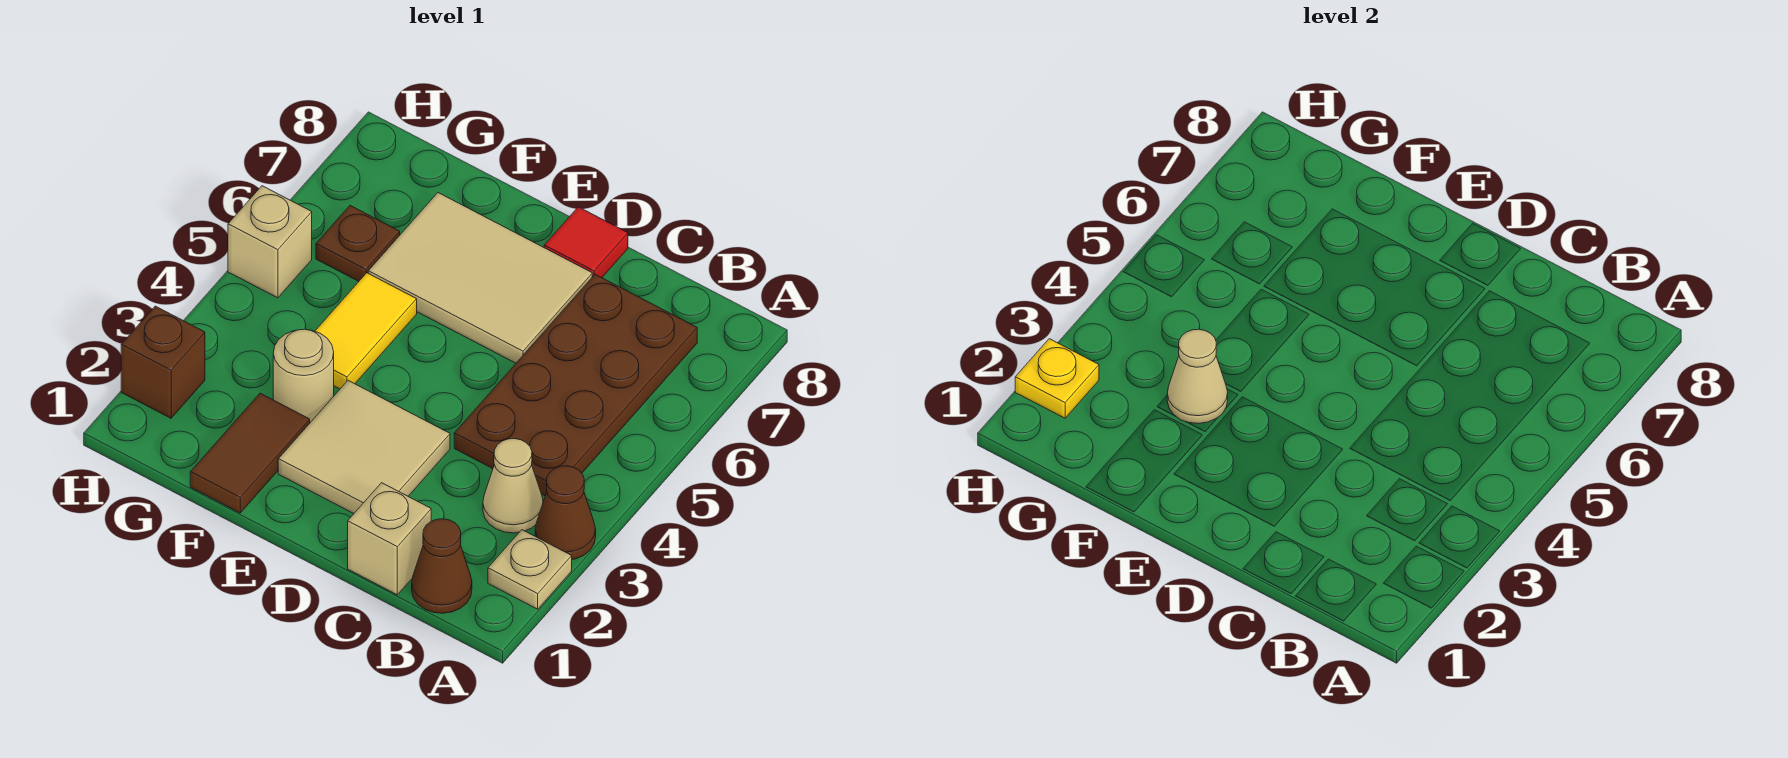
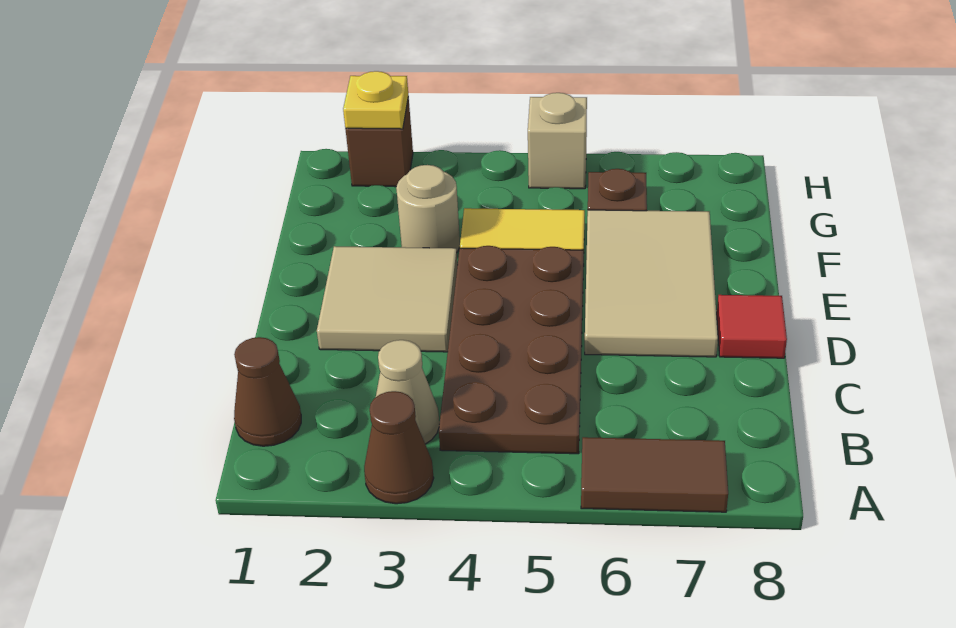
tan plate A2 level 1 -> none
brown plate B4:C7 level 1 -> brown plate B4:E5 level 1
tan brick C1 level 1 -> none
brown tile F1:F2 level 1 -> brown tile A6:A7 level 1
tan cone F3 level 2 -> none

